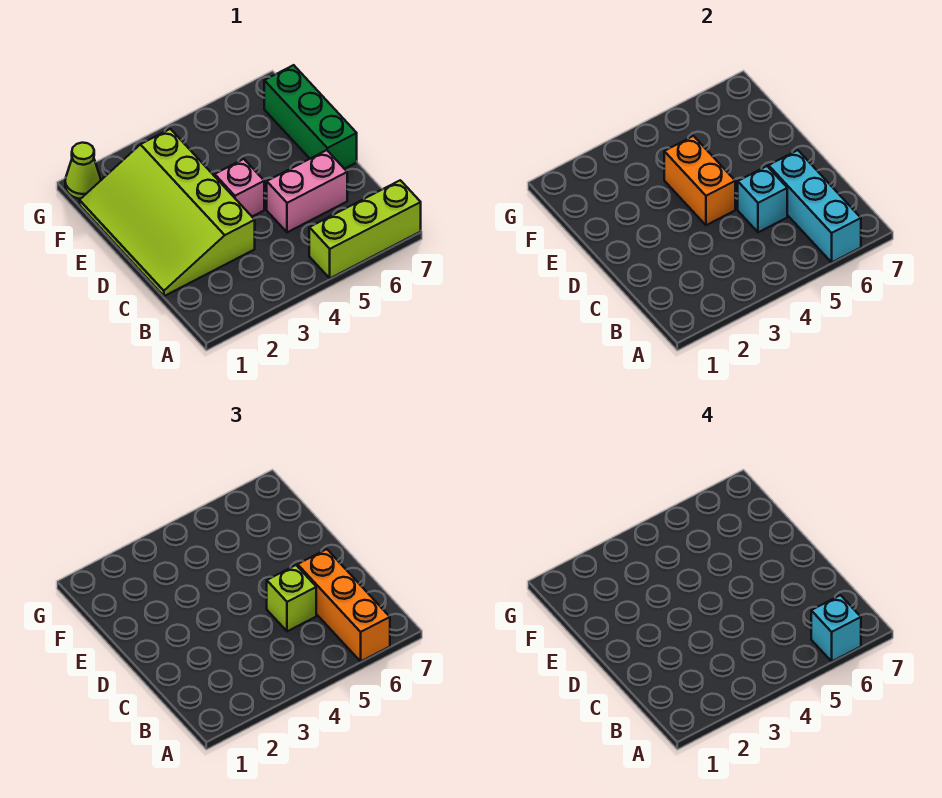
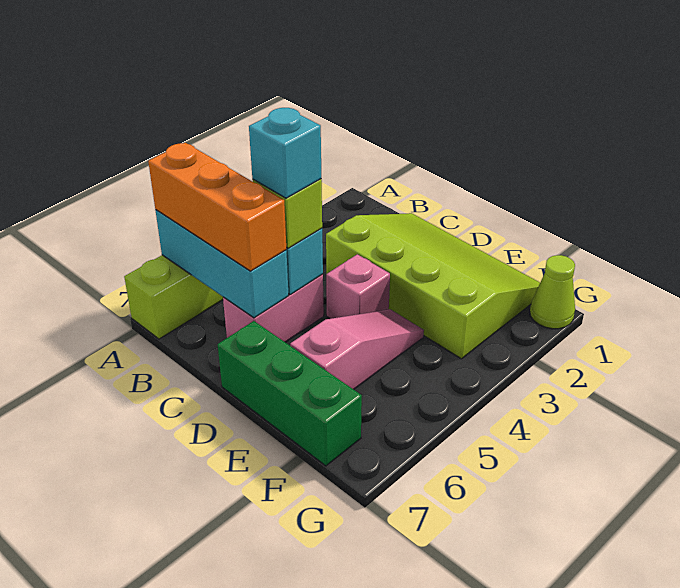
cyan brick A6 level 4 -> cyan brick C5 level 4
orange brick D4:E4 level 2 -> none
none -> pink slope E4:E6 level 1 top 6

